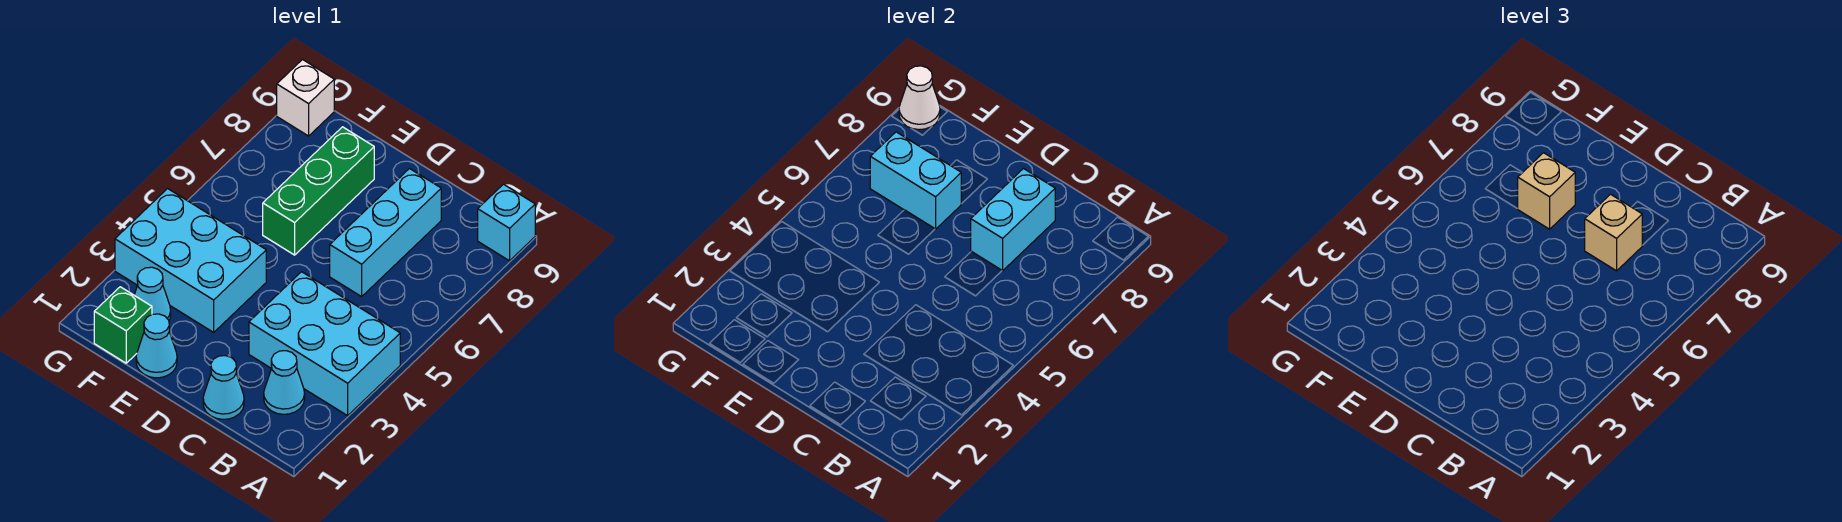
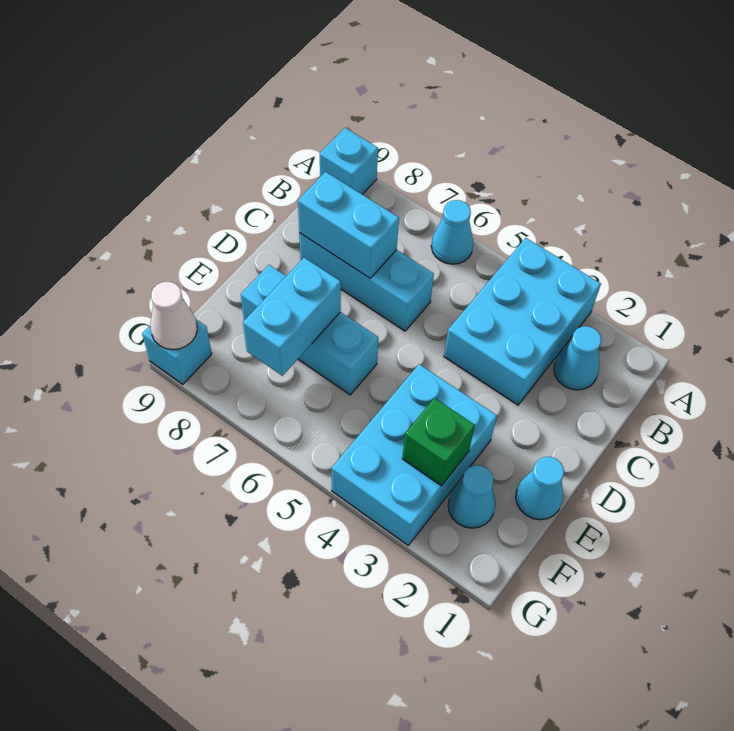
cyan cone C1 level 1 -> cyan cone A6 level 1
tan brick C7 level 3 -> none
green brick E6:E8 level 1 -> cyan brick E6:E8 level 1
tan brick E7 level 3 -> none
green brick F1 level 1 -> green brick F3 level 2
white brick G9 level 1 -> cyan brick G9 level 1

